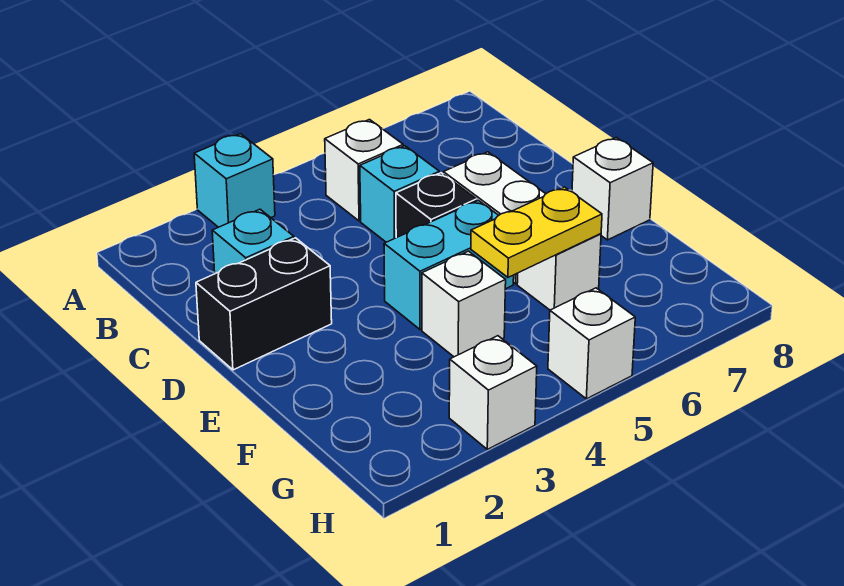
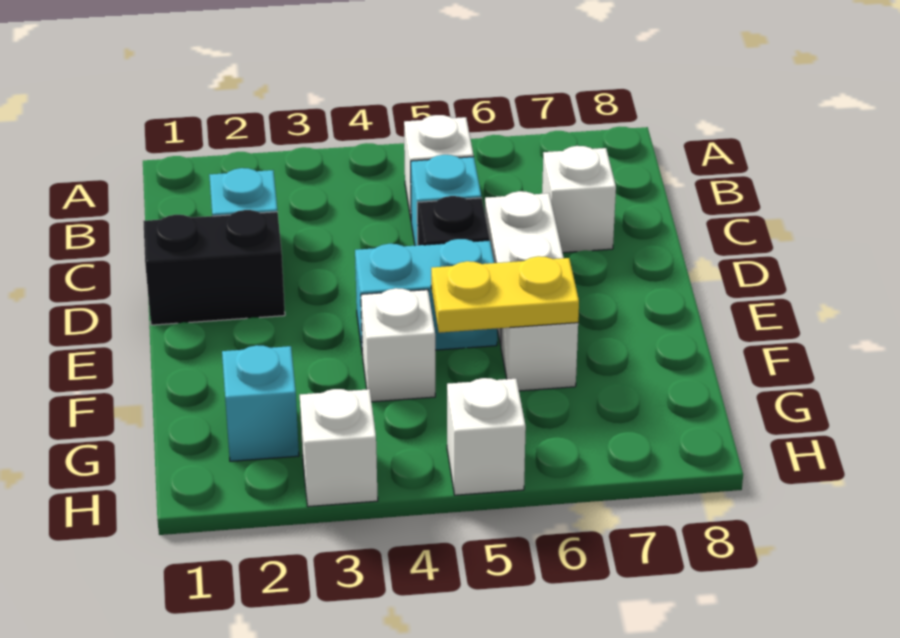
cyan brick A3 level 1 -> cyan brick G2 level 1
white brick E8 level 1 -> white brick C7 level 1

